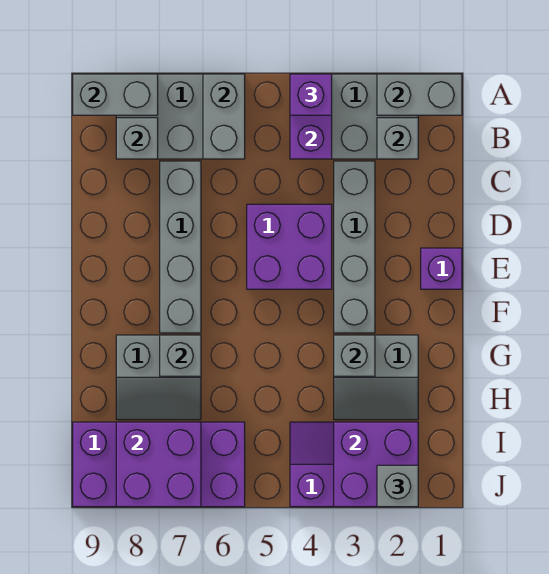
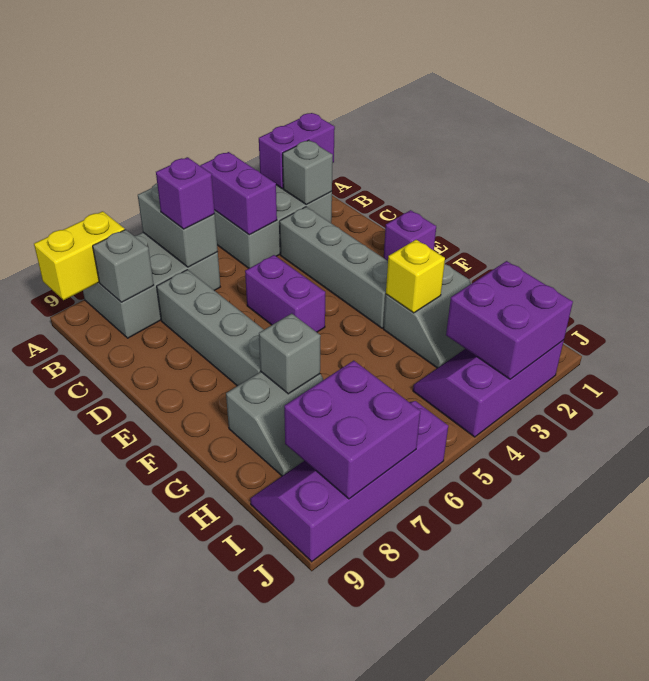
grey brick A1:A2 level 2 -> purple brick A1:A2 level 2
purple brick A4 level 3 -> purple brick B6 level 3
grey brick A8:A9 level 2 -> yellow brick A8:A9 level 2
purple brick D4:E5 level 1 -> purple brick D5:E5 level 1
grey brick G3 level 2 -> yellow brick G3 level 2
purple brick I6:J9 level 1 -> purple slope I6:J9 level 1 top J
grey brick J2 level 3 -> none

